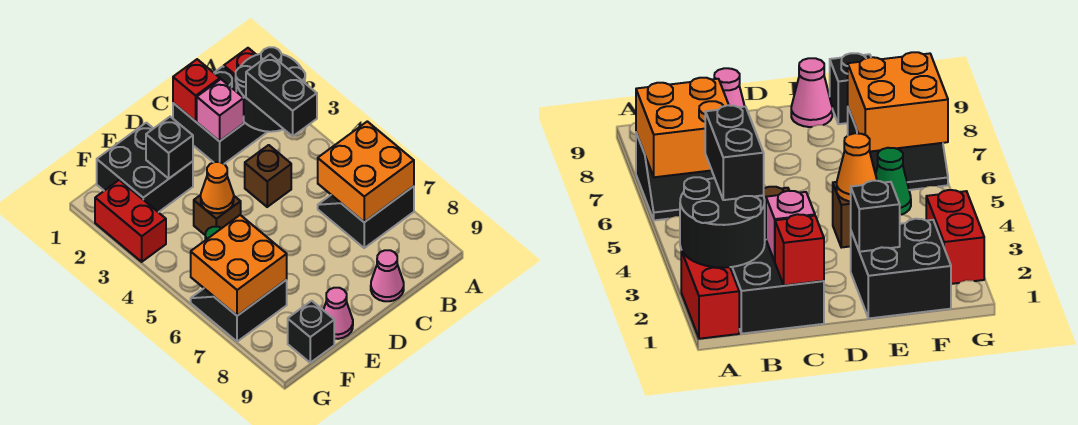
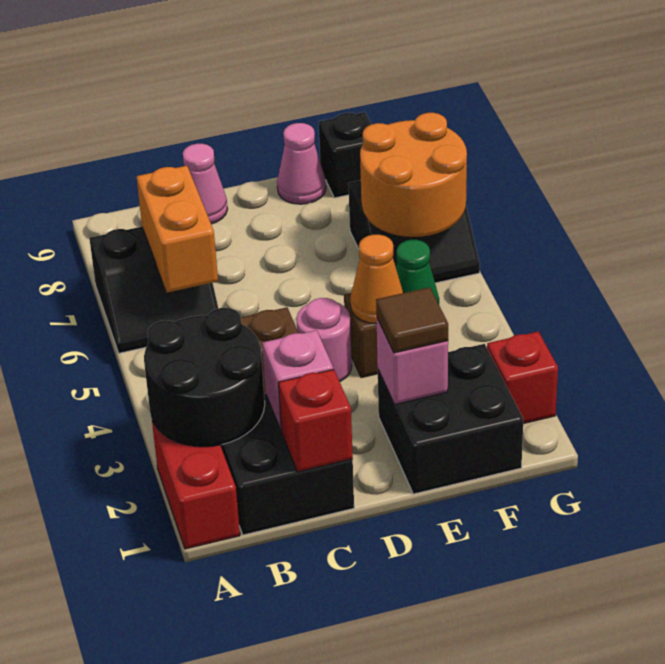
orange brick A6:B7 level 2 -> orange brick B6:B7 level 2
black brick B3:B4 level 3 -> none
none -> pink round brick D4 level 1
black brick E2 level 2 -> pink brick E2 level 2
none -> brown tile E2 level 3
orange brick F6:G7 level 2 -> orange round brick F6:G7 level 2
red brick G2:G3 level 1 -> red brick G2 level 1

